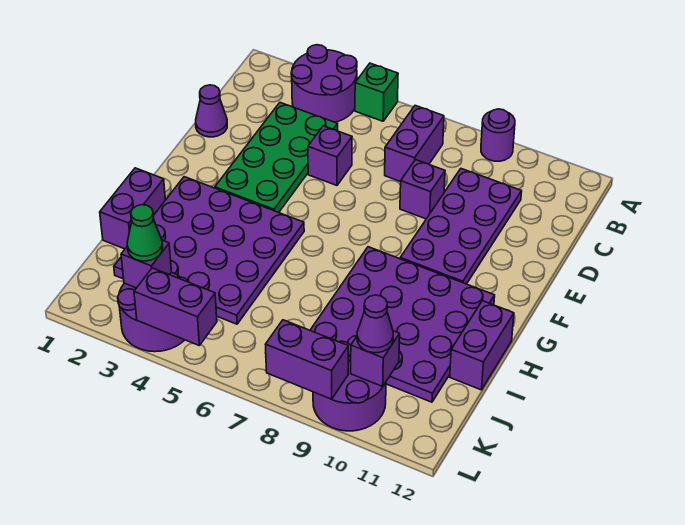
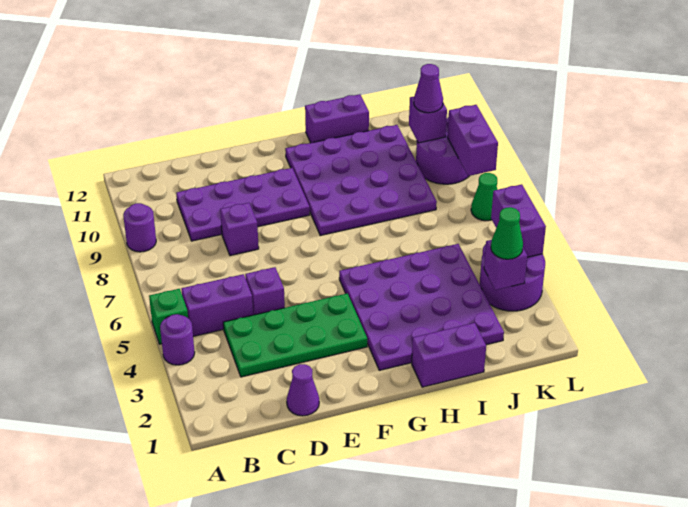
purple round brick A3:B4 level 1 -> purple round brick A4 level 1
purple brick B7:C7 level 1 -> purple brick B5:C5 level 1
none -> green cone L7 level 1

